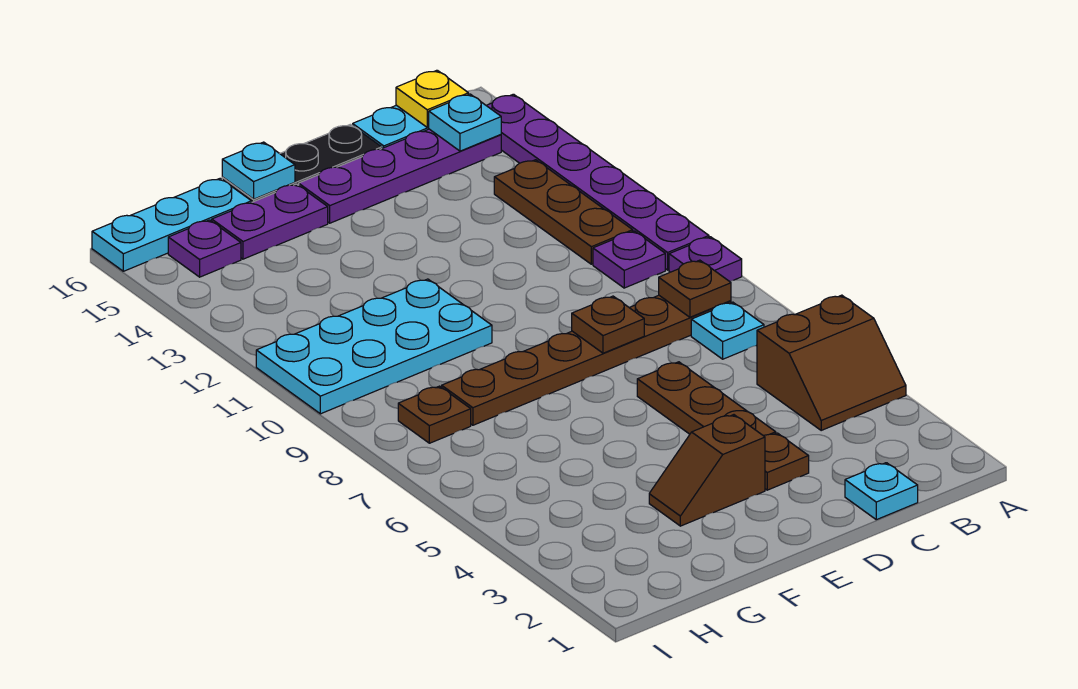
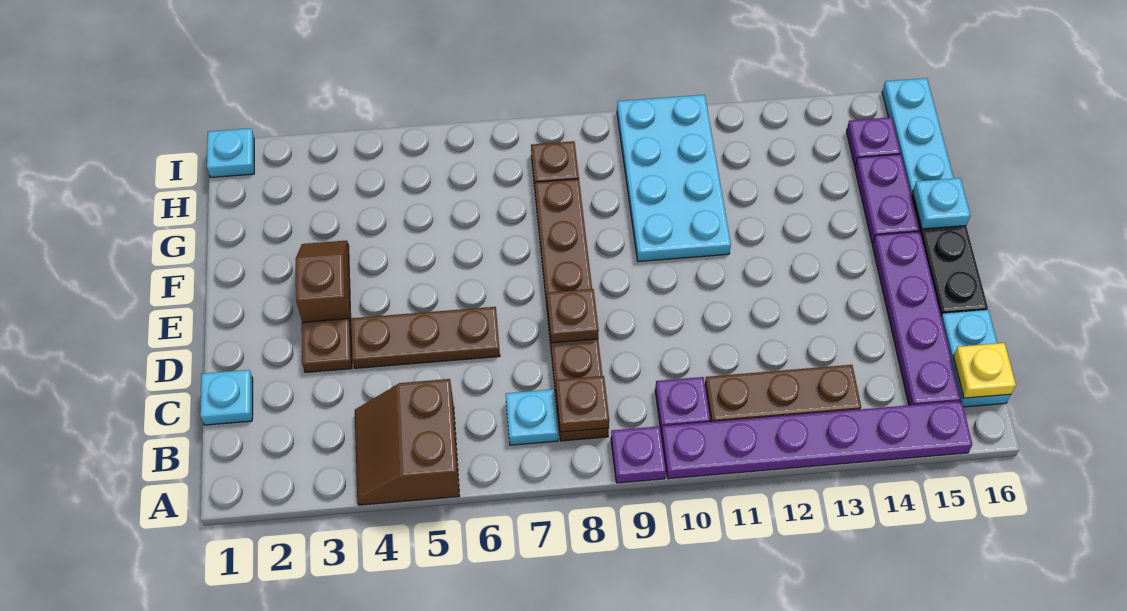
cyan plate B15 level 2 -> cyan plate I1 level 1

